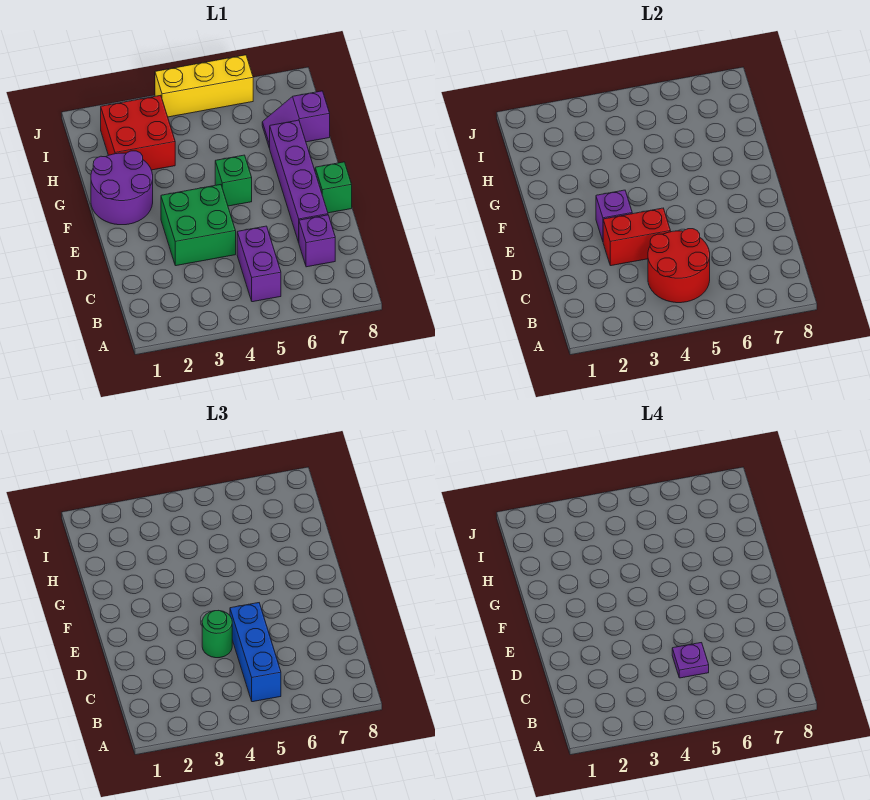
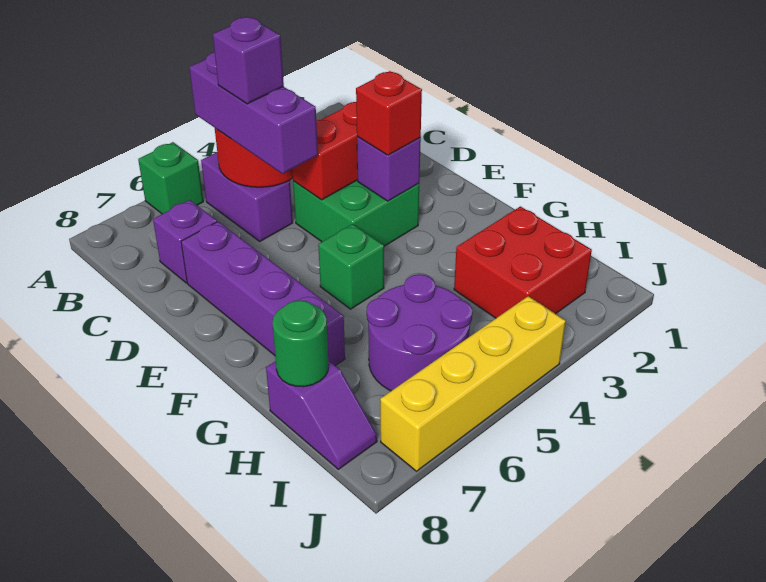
blue brick B5:D5 level 3 -> purple brick B5:D5 level 3
purple plate C5 level 4 -> purple brick C5 level 4
green round brick D4 level 3 -> green round brick H8 level 2
none -> red brick E3 level 3
green brick E8 level 1 -> green brick A6 level 1
purple round brick F1:G2 level 1 -> purple round brick H5:I6 level 1
purple slope H7:H8 level 1 top 8 -> purple slope H8:I8 level 1 top H
yellow brick J4:J6 level 1 -> yellow brick J4:J7 level 1

